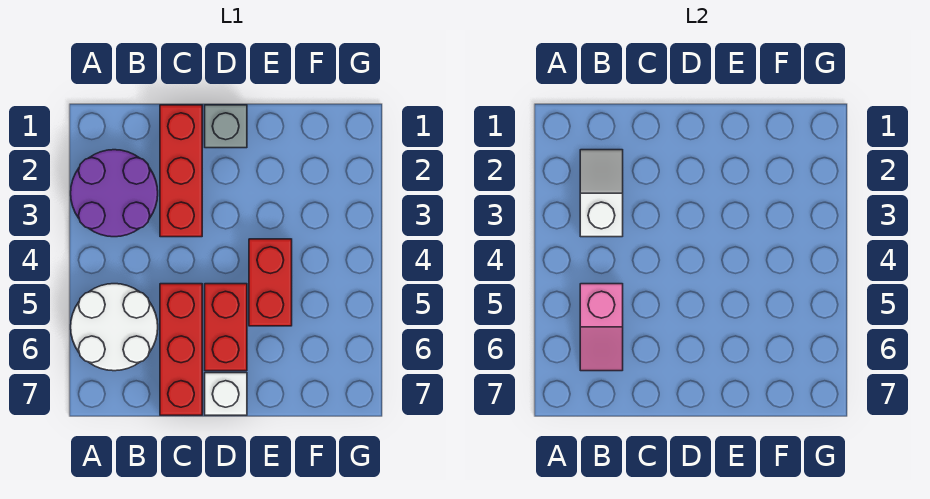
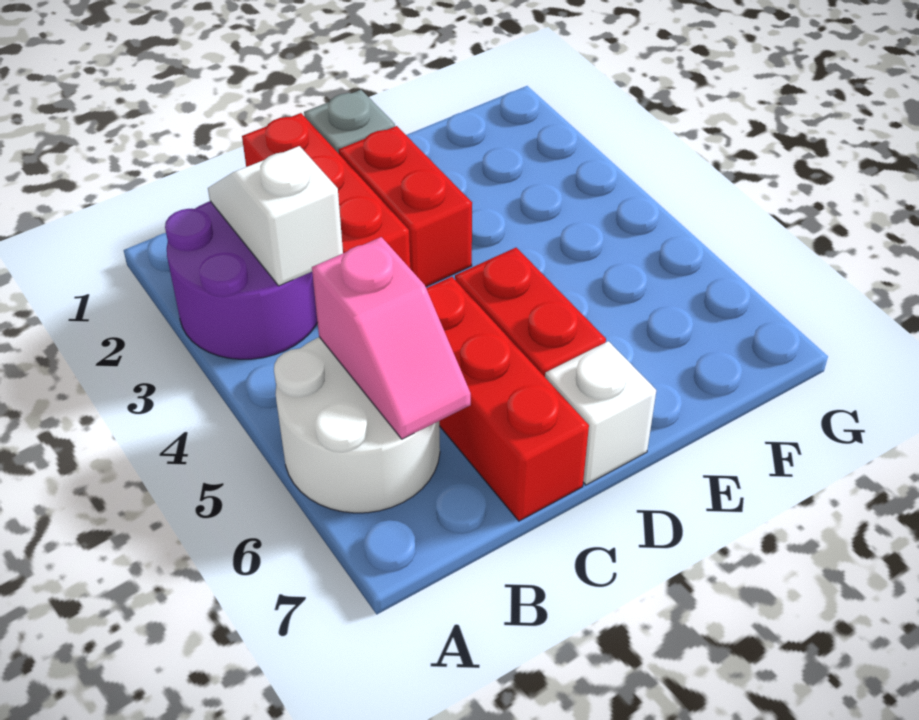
red brick E4:E5 level 1 -> red brick D2:D3 level 1

